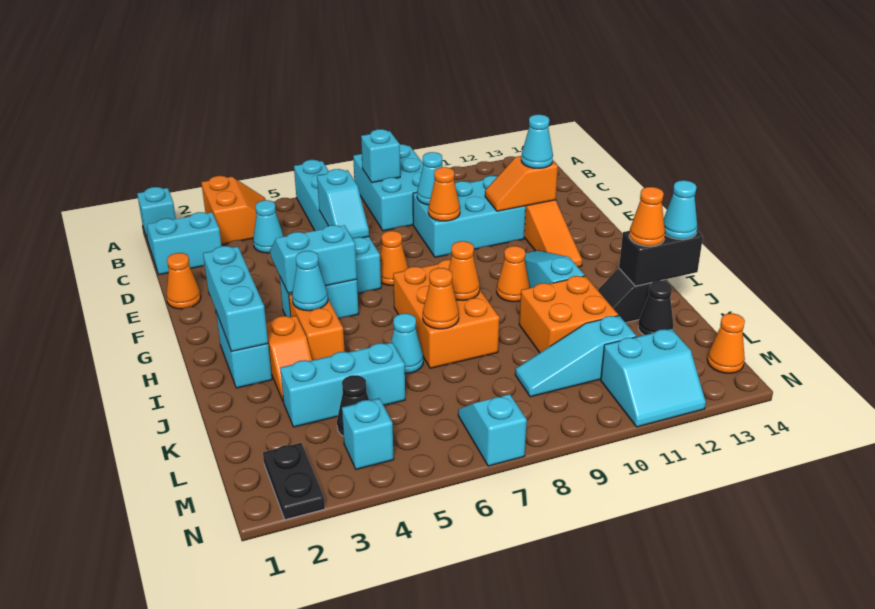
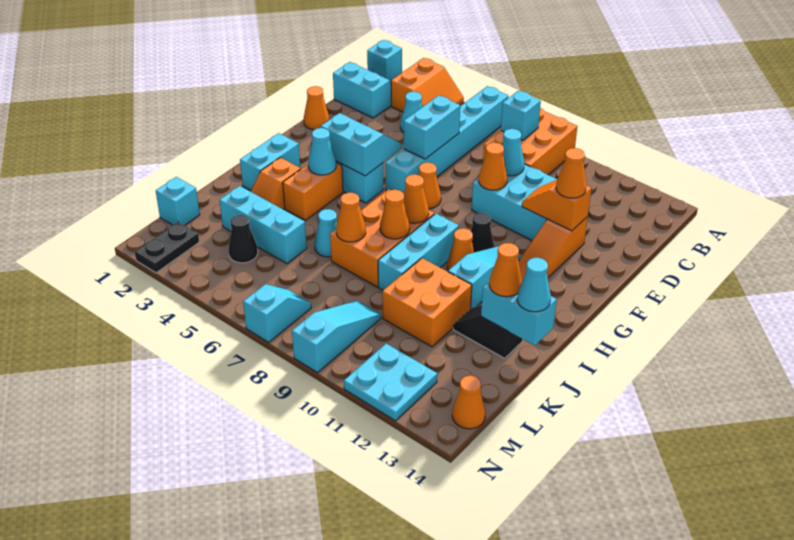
cyan brick A8:C9 level 1 -> orange brick A8:C9 level 1
cyan slope D6:E6 level 2 top D -> cyan brick D6:E6 level 2
cyan cone E12 level 3 -> orange cone E12 level 3
cyan brick G2:I2 level 2 -> cyan brick H9:J9 level 1
none -> orange cone H8 level 2
black brick J13:J14 level 2 -> cyan brick J13:J14 level 2
black cone K13 level 1 -> black cone G10 level 1
cyan slope L9:L11 level 1 top 11 -> cyan slope L9:N9 level 1 top N
cyan brick M4 level 1 -> cyan brick L1 level 1
cyan slope M11:N12 level 1 top M -> cyan plate M11:N12 level 1

